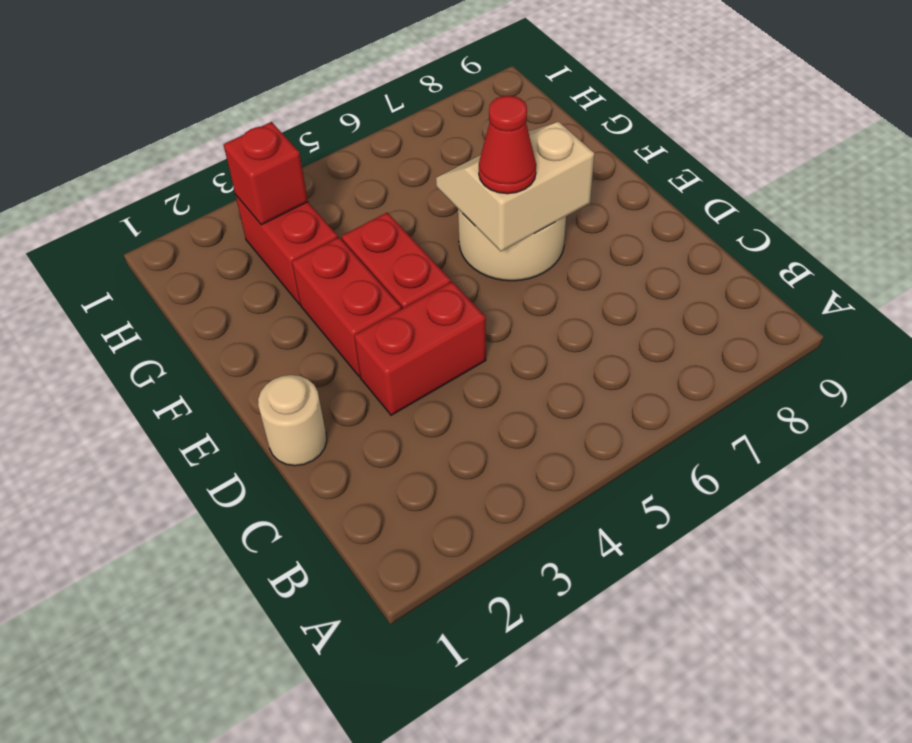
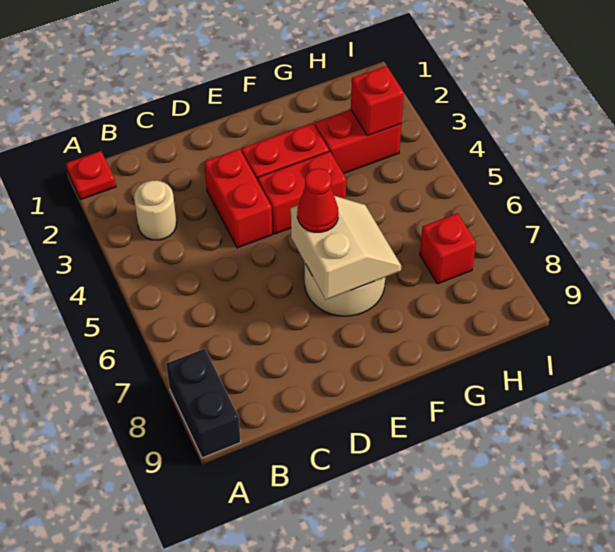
none -> red plate A1 level 1
none -> black brick A8:A9 level 1
tan round brick D1 level 1 -> tan round brick B3 level 1
none -> red brick H7 level 1

